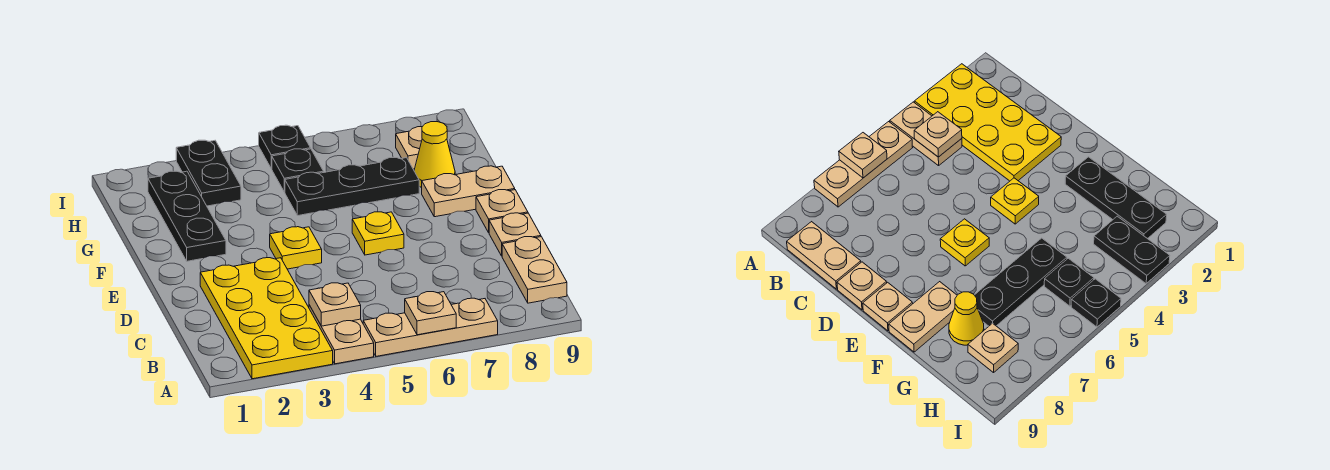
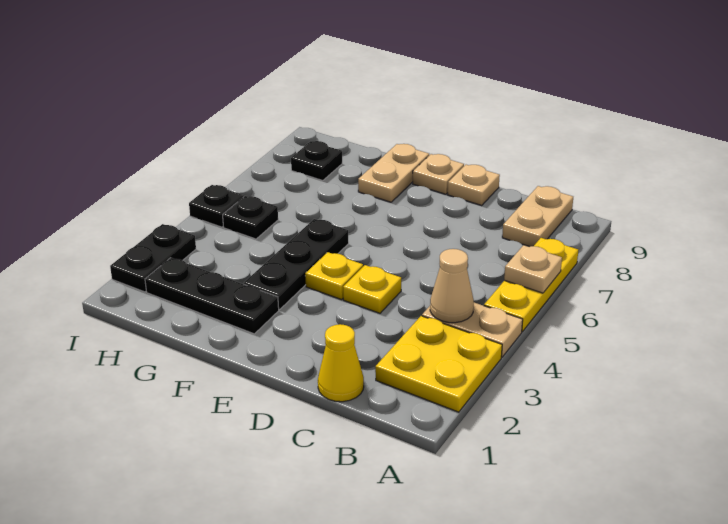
yellow plate A2:D3 level 1 -> yellow plate A2:B3 level 1
tan plate A5:A7 level 1 -> yellow plate A5:A7 level 1
tan plate B4 level 2 -> tan cone B4 level 2
tan plate B9:C9 level 1 -> tan plate B8:B9 level 1
yellow plate E6 level 1 -> yellow plate D4 level 1
black plate G5:G7 level 1 -> black plate F3:F5 level 1
yellow cone G8 level 1 -> yellow cone C1 level 1
black plate H3:I3 level 1 -> black plate I2:I3 level 1
tan plate H8 level 1 -> black plate H8 level 1

